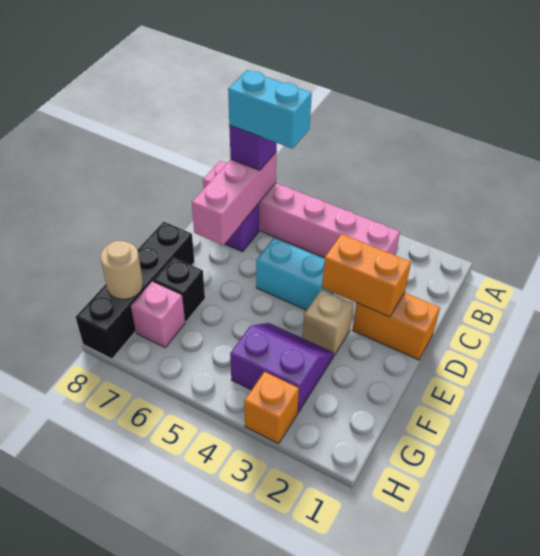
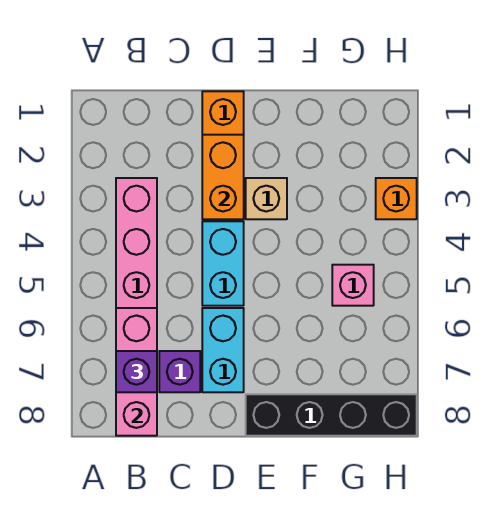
cyan brick B6:B7 level 4 -> cyan brick D6:D7 level 1
pink brick B7:D7 level 2 -> pink brick B6:B8 level 2
purple slope F3:G4 level 1 top G -> none
black brick F7 level 1 -> none
pink brick G7 level 1 -> pink brick G5 level 1
tan round brick G8 level 2 -> none

